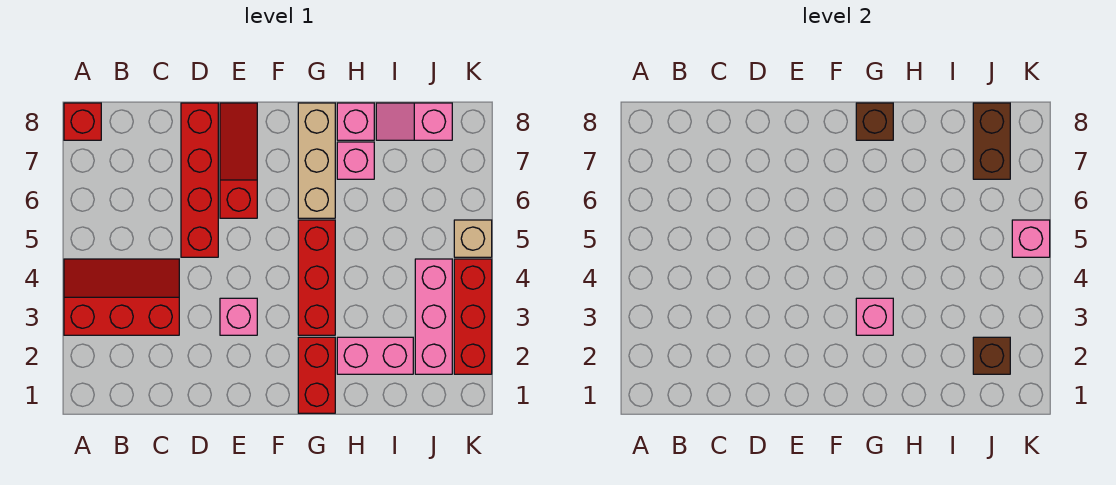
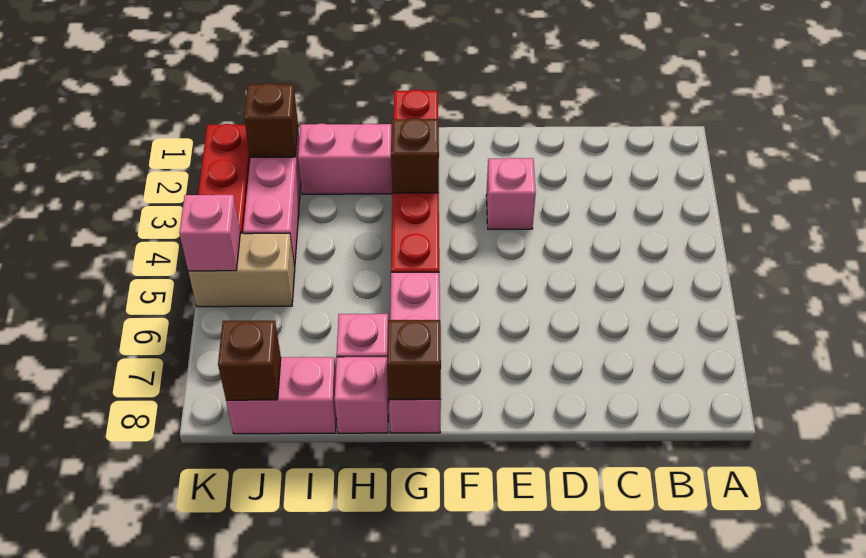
red slope A3:C4 level 1 top 3 -> none
red brick A8 level 1 -> none
red brick D5:D8 level 1 -> none
red slope E6:E8 level 1 top 6 -> none
pink brick G3 level 2 -> brown brick G3 level 2
tan brick G6:G8 level 1 -> pink brick G6:G8 level 1
pink slope I8:J8 level 1 top J -> pink brick I8:J8 level 1
brown brick J7:J8 level 2 -> brown brick J8 level 2
tan brick K5 level 1 -> tan brick J5:K5 level 1

